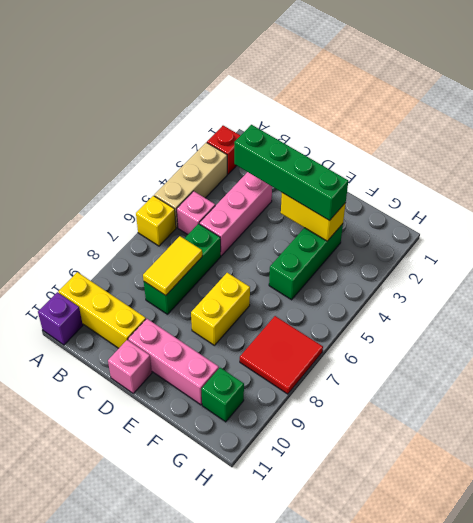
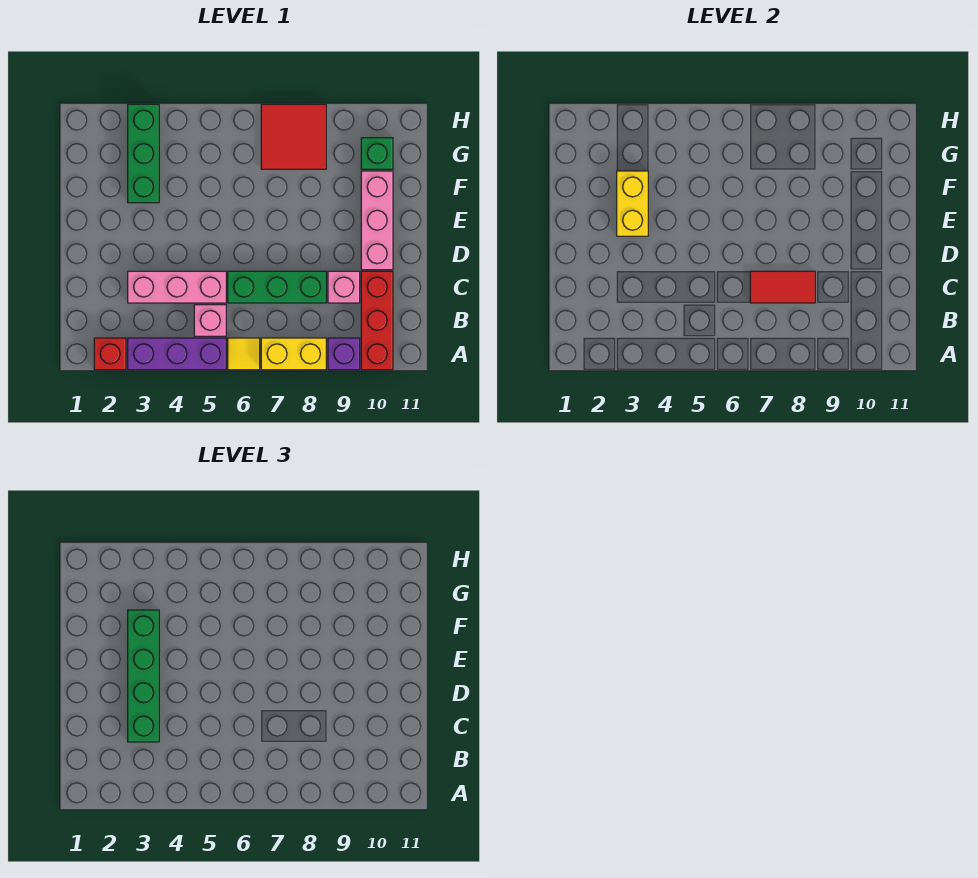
tan brick A3:A5 level 1 -> purple brick A3:A5 level 1
yellow brick A6 level 1 -> yellow tile A6 level 1
yellow brick A10:C10 level 1 -> red brick A10:C10 level 1
purple brick A11 level 1 -> purple brick A9 level 1
yellow tile C7:C8 level 2 -> red tile C7:C8 level 2
pink brick D11 level 1 -> pink brick C9 level 1
yellow brick E7:E8 level 1 -> yellow brick A7:A8 level 1
green brick F3:F5 level 1 -> green brick F3:H3 level 1

